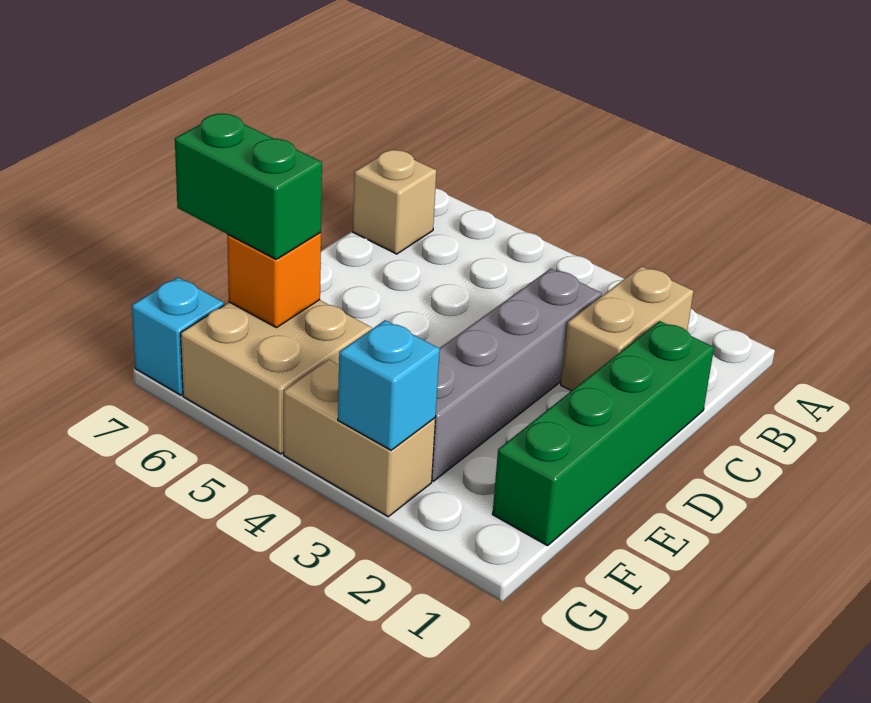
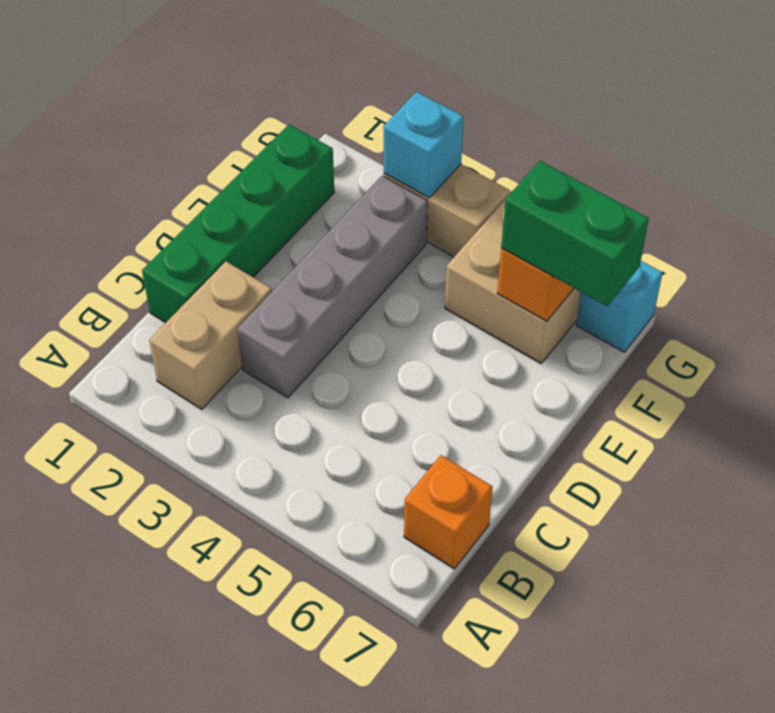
tan brick B7 level 1 -> orange brick B7 level 1

